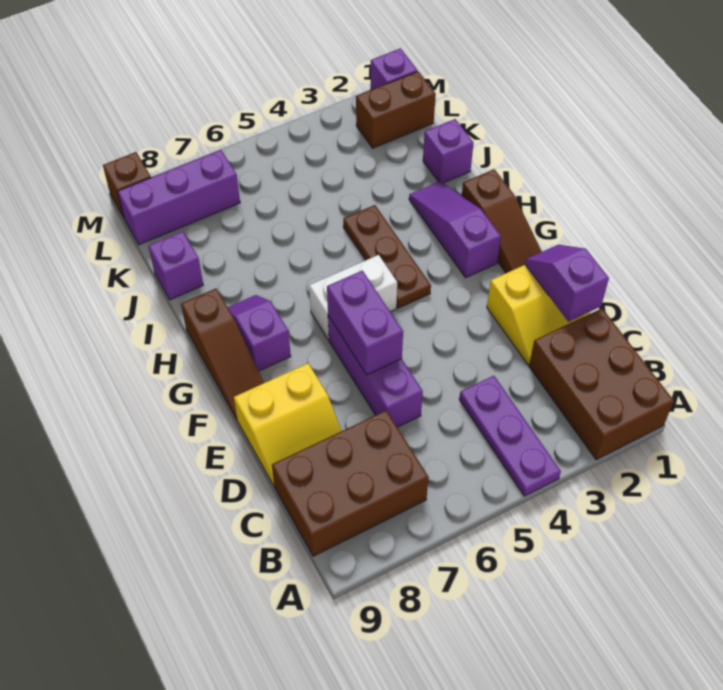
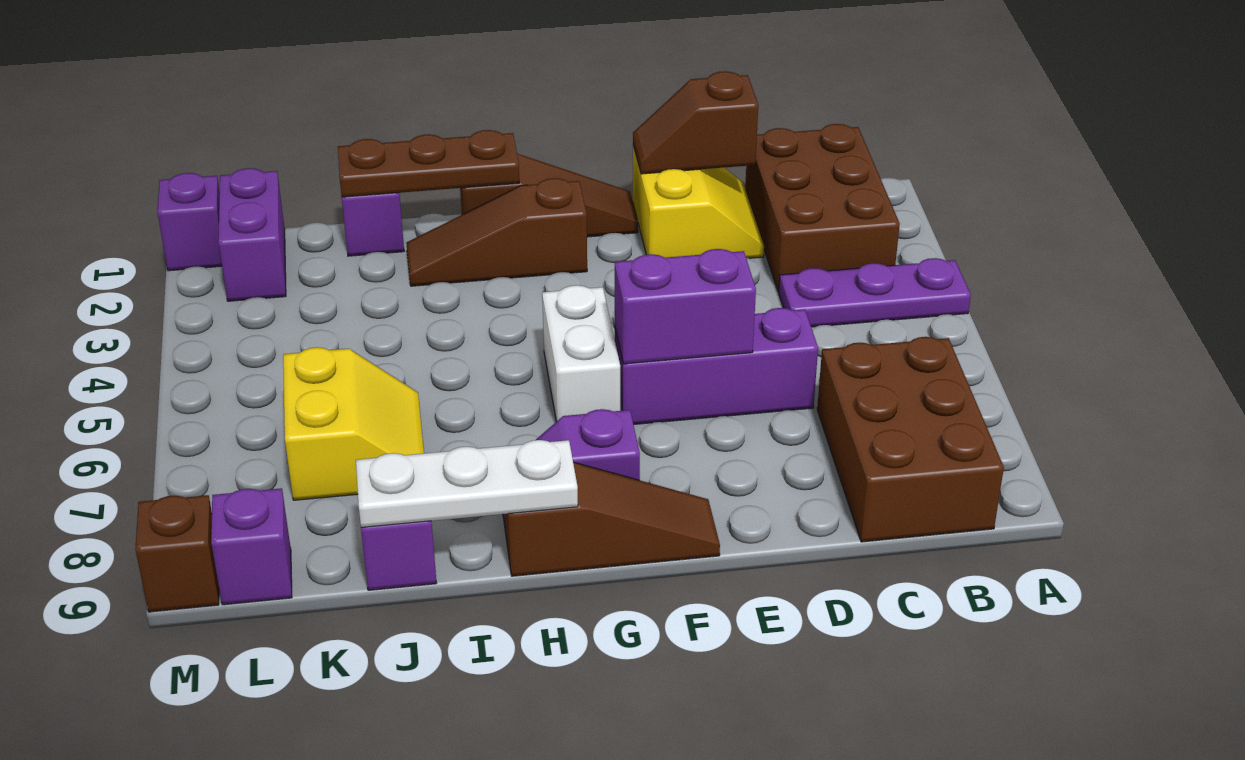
brown brick A1:C2 level 1 -> brown brick B1:C3 level 1
purple slope D1:E1 level 2 top D -> brown slope D1:E1 level 2 top D
yellow slope D8:E9 level 1 top E -> yellow slope J6:K7 level 1 top K
purple slope G2:I2 level 1 top G -> brown slope G2:I2 level 1 top G
brown plate G4:I4 level 1 -> brown plate H1:J1 level 2
none -> white plate H9:J9 level 2
brown brick L1:L2 level 1 -> purple brick L1:L2 level 1
purple brick L7:L9 level 1 -> purple brick L9 level 1

